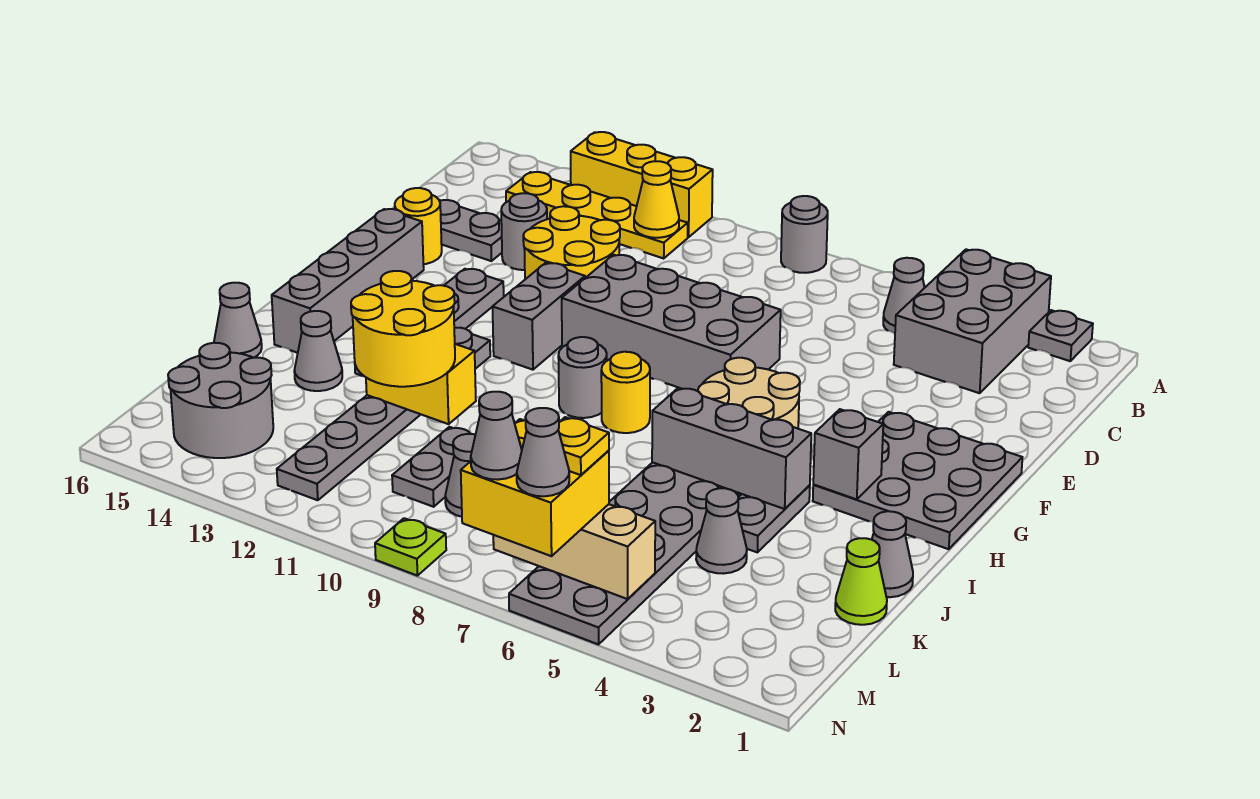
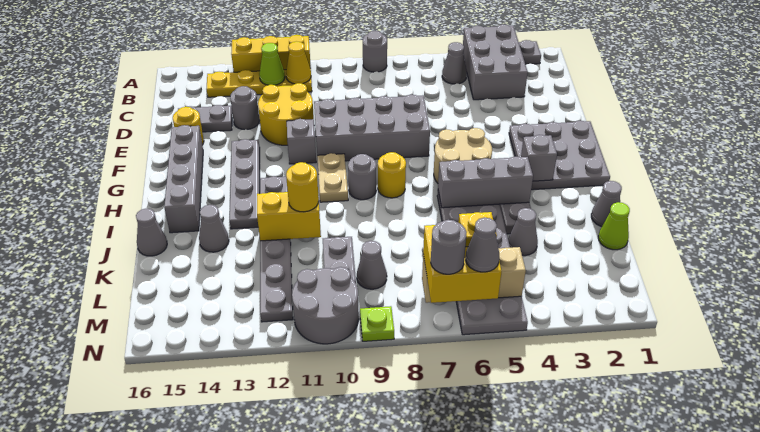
none -> lime cone B12 level 2
grey brick F11:G11 level 1 -> grey brick F11 level 1
none -> tan plate G10:H10 level 1
yellow round brick J11:K12 level 3 -> yellow round brick J11 level 3
grey round brick L14:M15 level 1 -> grey round brick M10:N11 level 1
grey cone N7 level 4 -> grey round brick N7 level 4

